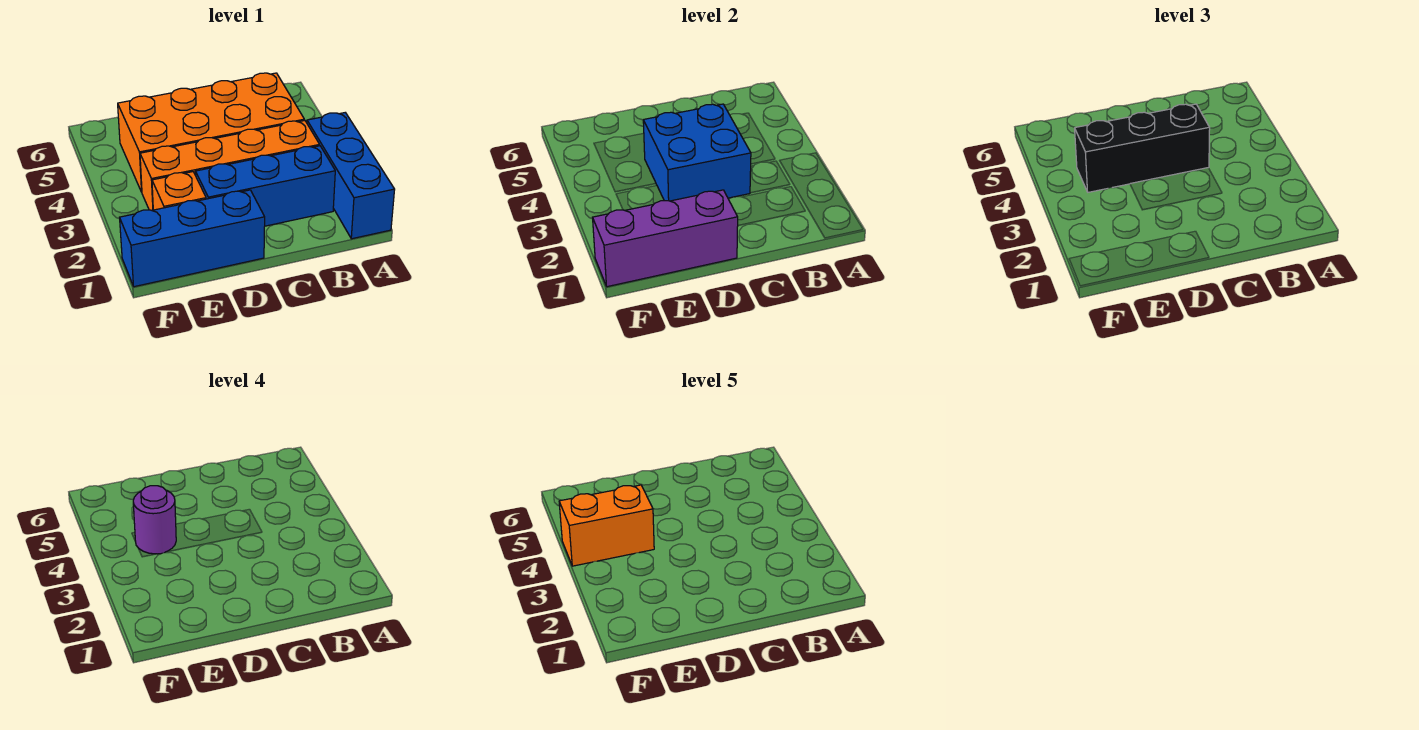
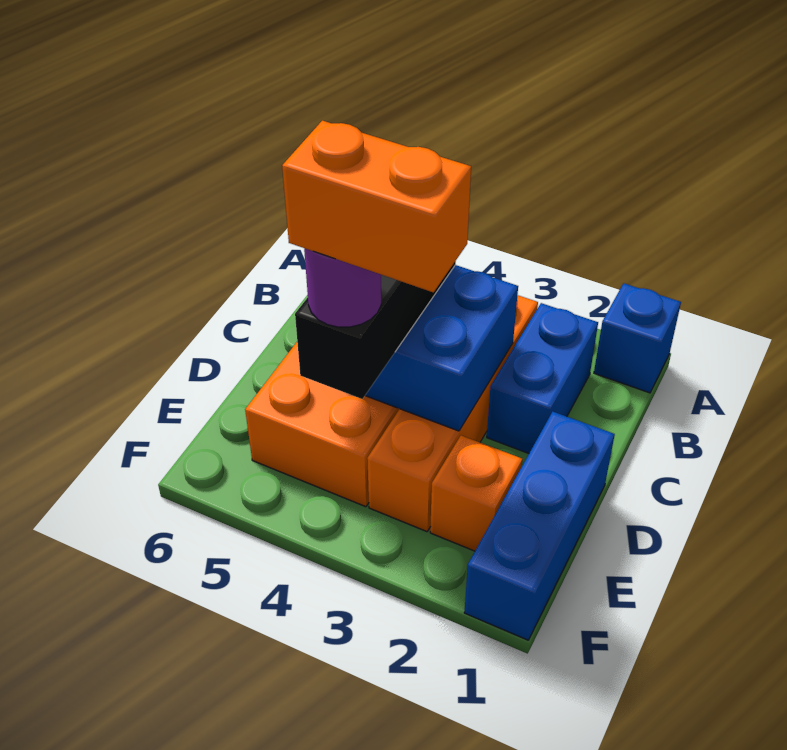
blue brick A1:A3 level 1 -> blue brick A1 level 1
blue brick B2:D2 level 1 -> blue brick B2:C2 level 1
purple brick D1:F1 level 2 -> none
orange brick E4:F4 level 5 -> orange brick E3:E4 level 5

